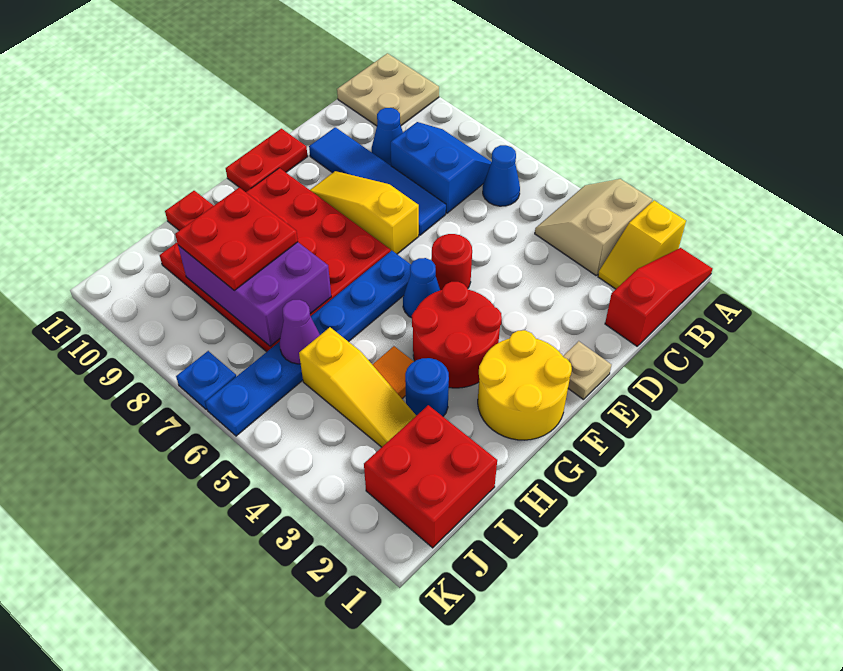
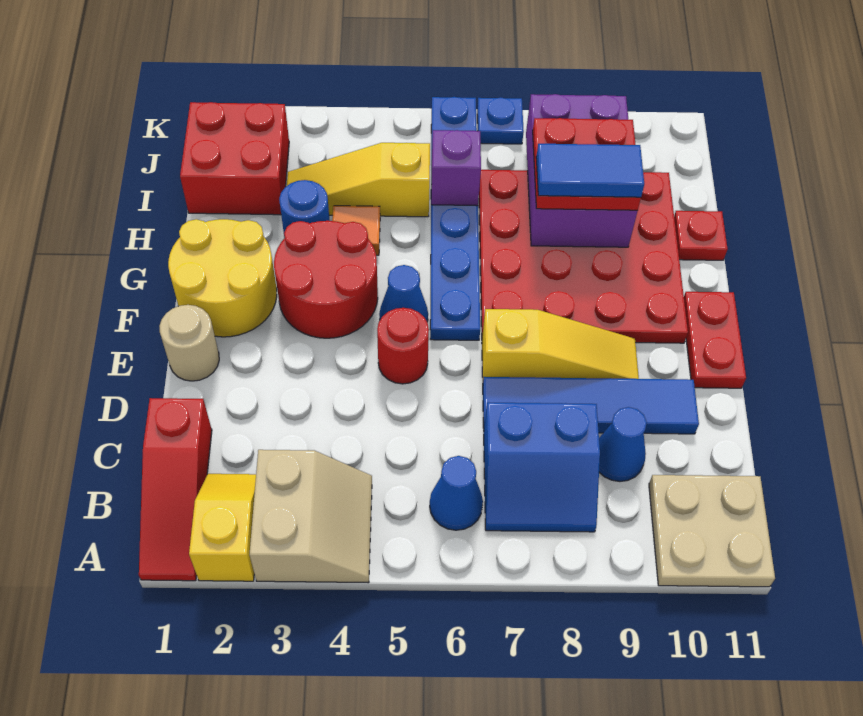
tan plate E1 level 1 -> tan round brick E1 level 1
purple brick H7:I9 level 2 -> purple brick H8:J9 level 2
none -> blue tile H8:H9 level 4
purple cone I6 level 2 -> purple brick I6 level 2

